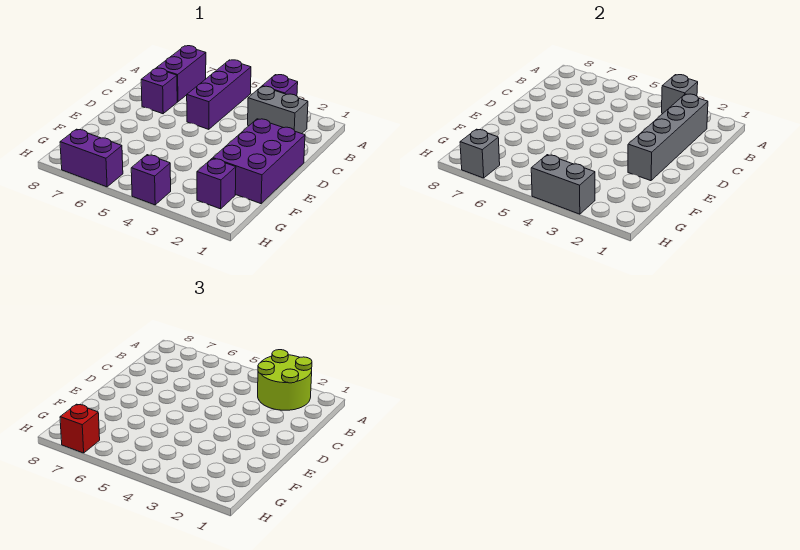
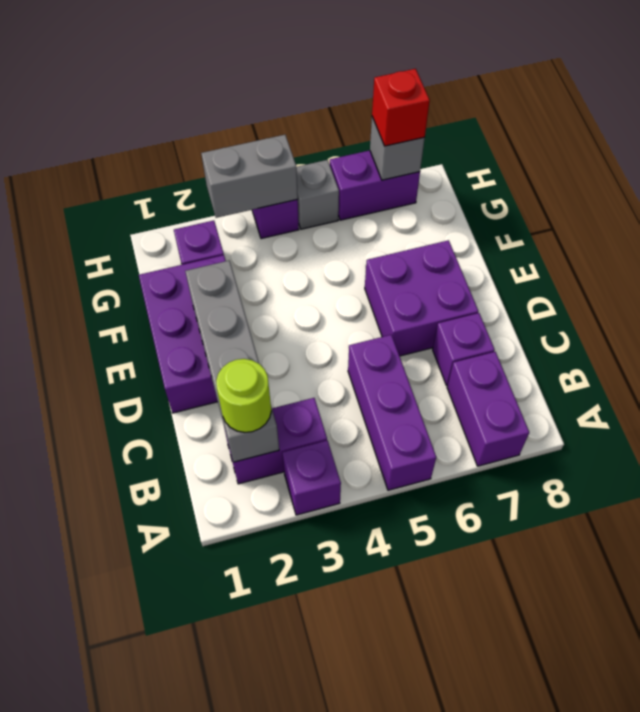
lime round brick A2:B3 level 3 -> lime round brick B2 level 3
grey brick A3 level 2 -> grey brick H5 level 1
grey brick B2:B3 level 1 -> purple brick B2:B3 level 1
none -> purple brick D6:E7 level 1

